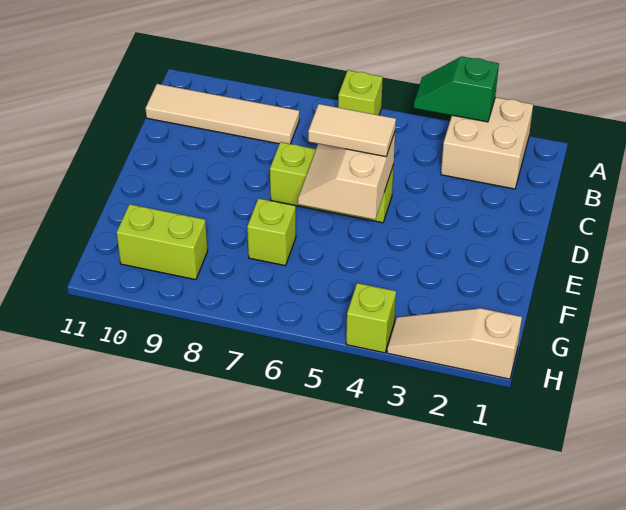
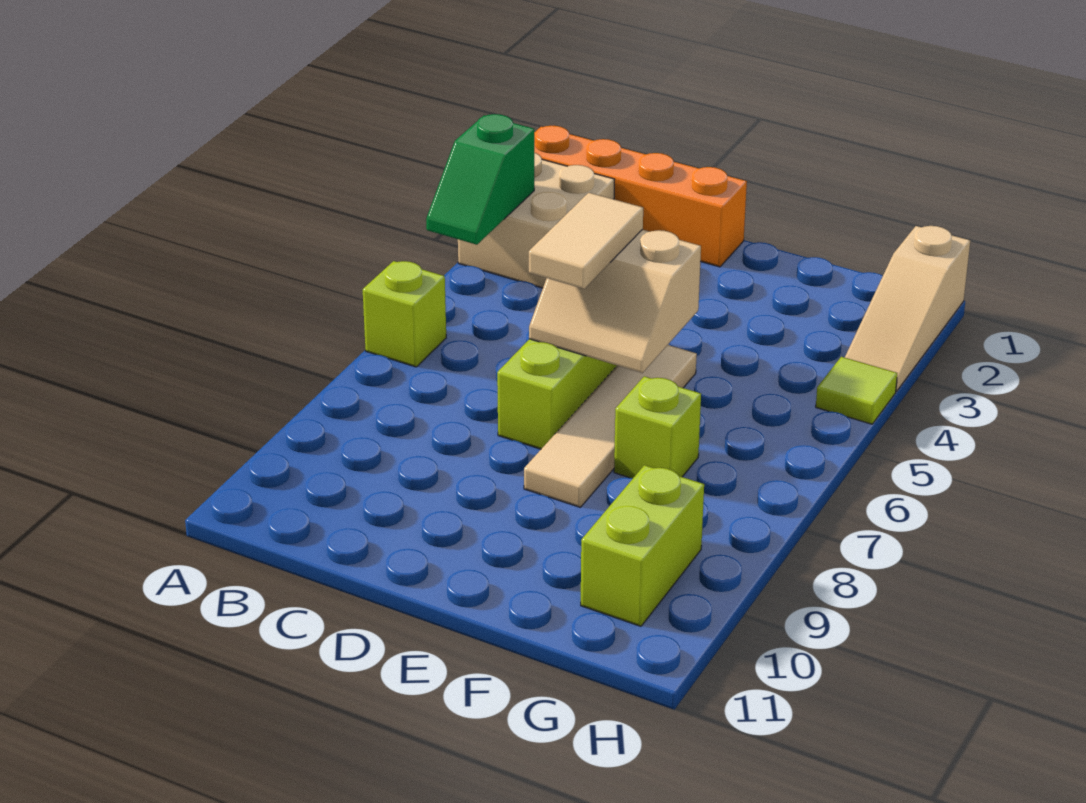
none -> orange brick A1:D1 level 1
tan tile B8:B11 level 1 -> tan tile E5:E8 level 1
lime brick H4 level 1 -> lime tile H4 level 1

